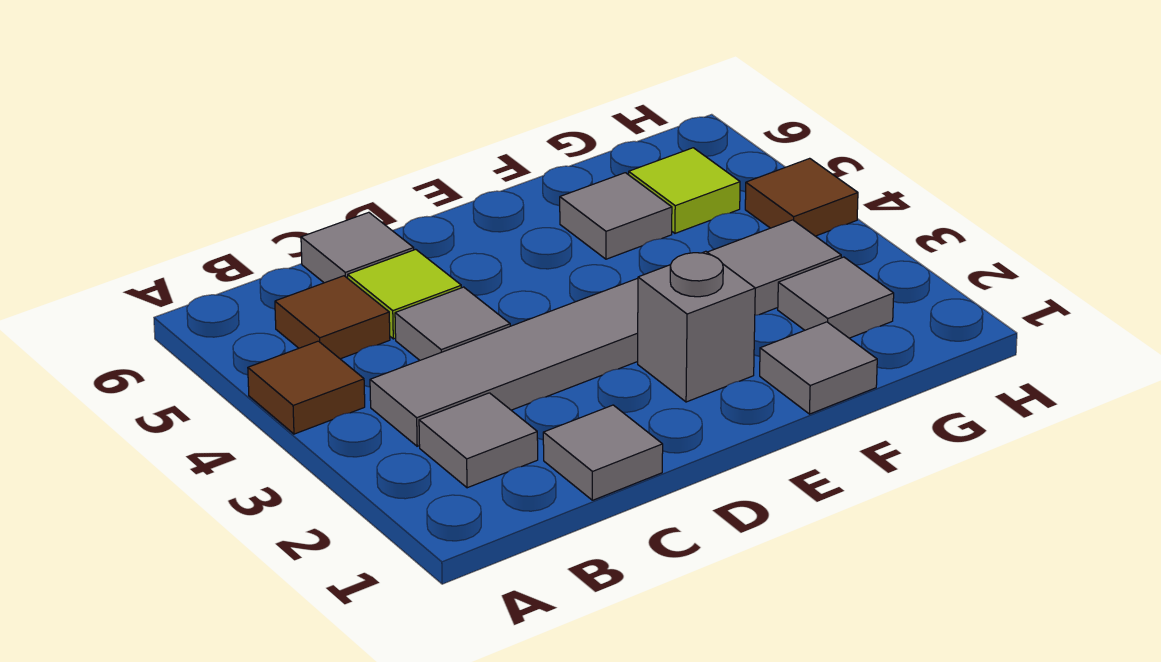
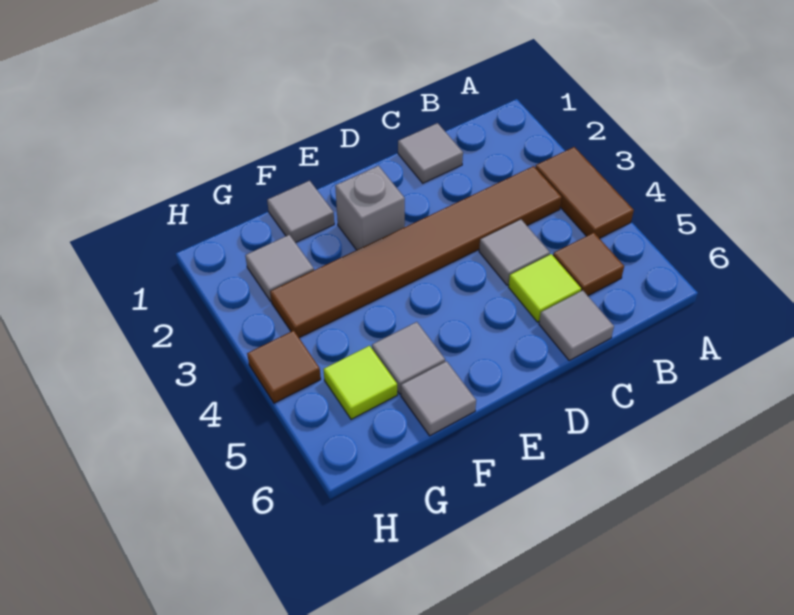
brown tile A4 level 1 -> brown tile A3:A4 level 1
grey tile B2 level 1 -> grey tile F6 level 1
grey tile B3:G3 level 1 -> brown tile B3:G3 level 1

